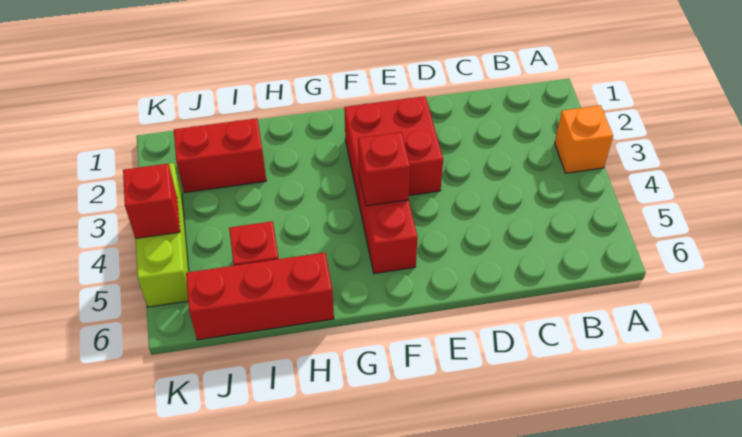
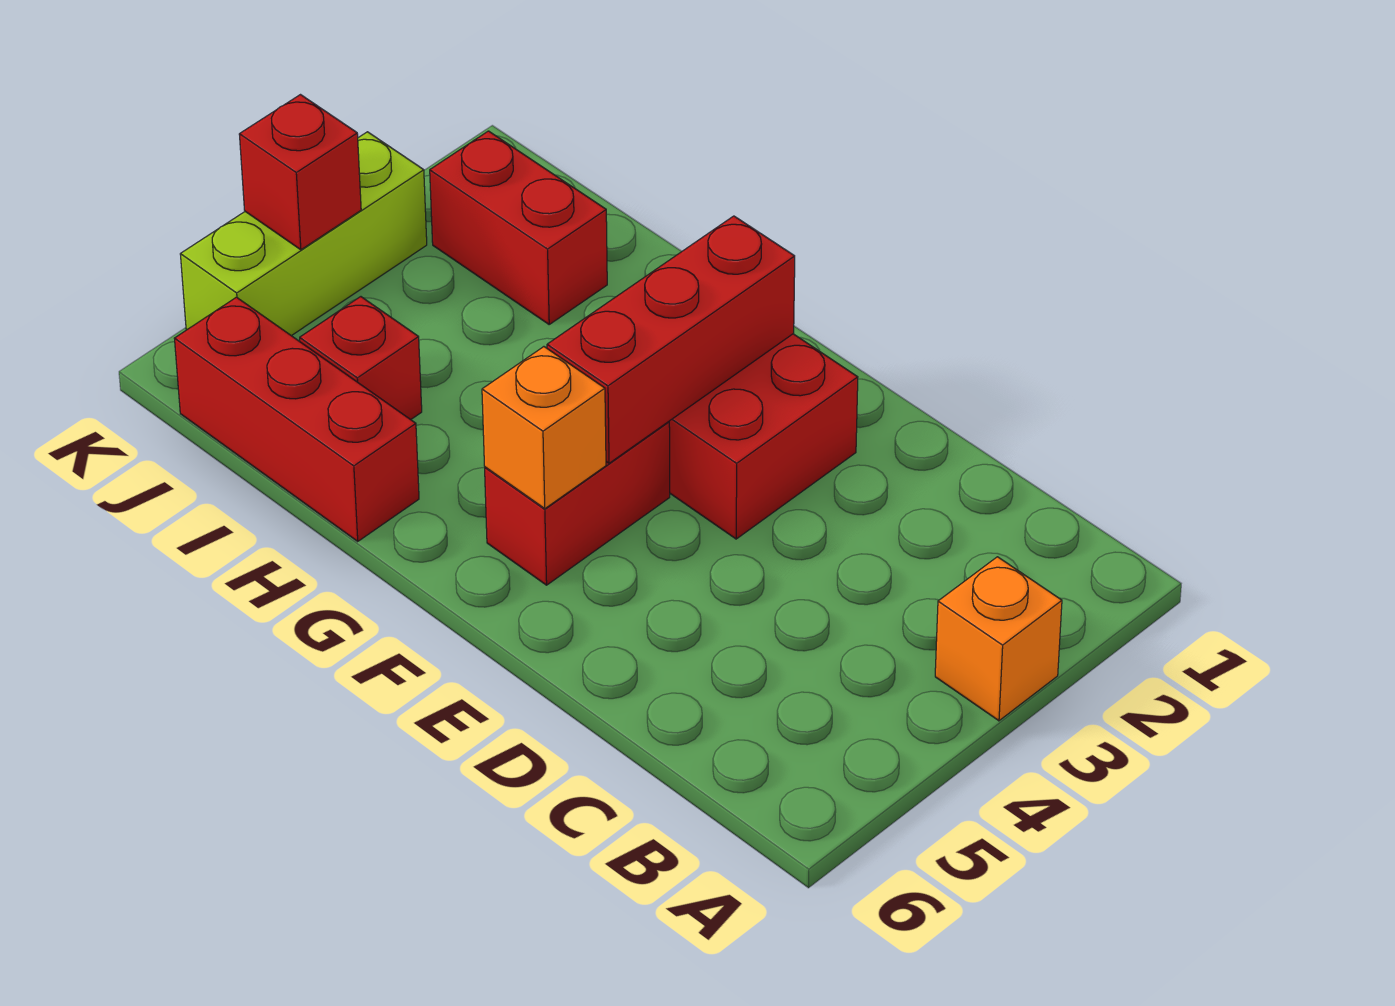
red brick F4 level 2 -> red brick F2:F4 level 2
none -> orange brick F5 level 2

